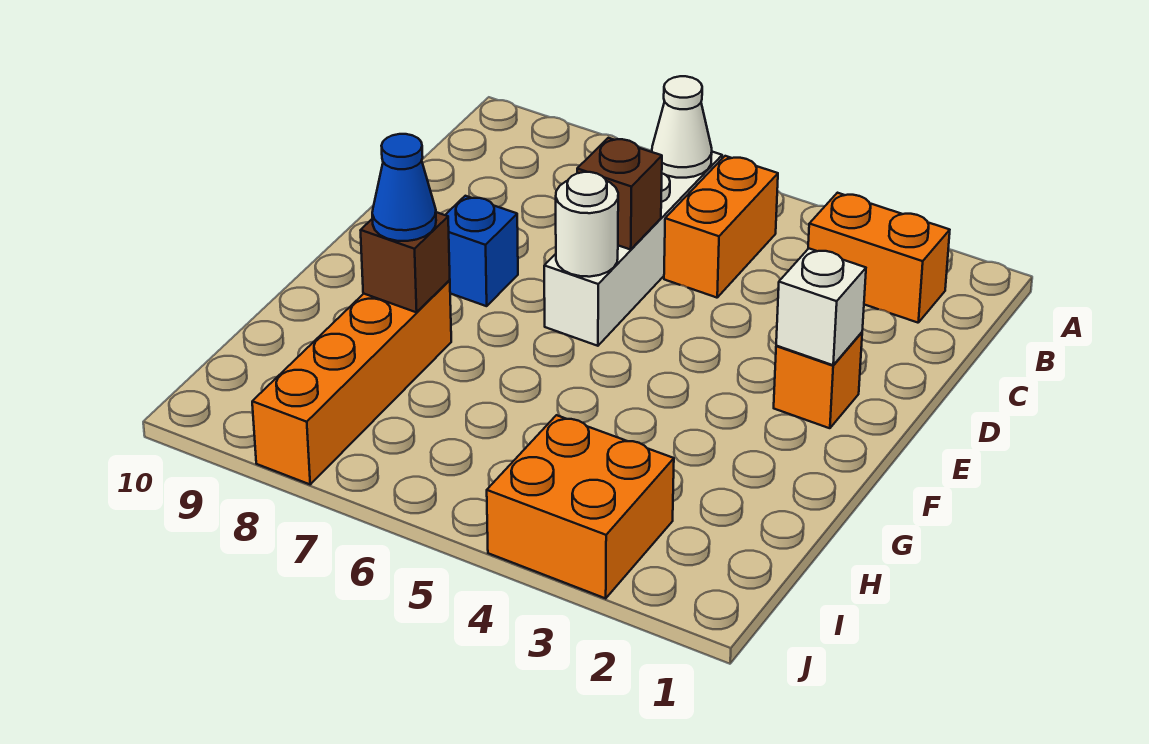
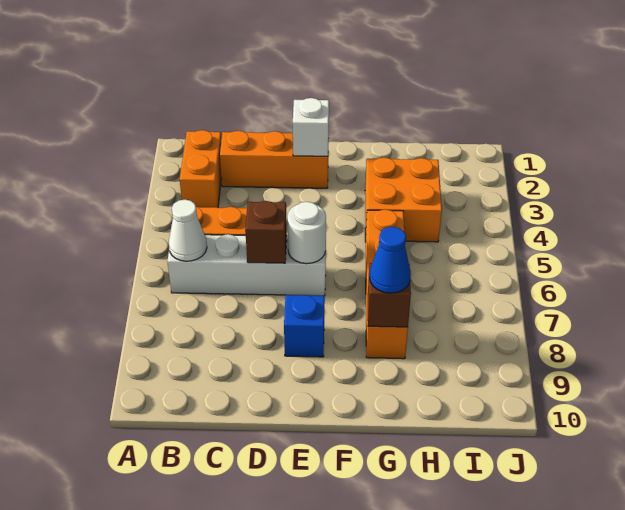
orange brick E2 level 1 -> orange brick C2:E2 level 1
orange brick G8:J8 level 1 -> orange brick G5:G8 level 1
orange brick I3:J4 level 1 -> orange brick G3:H4 level 1

